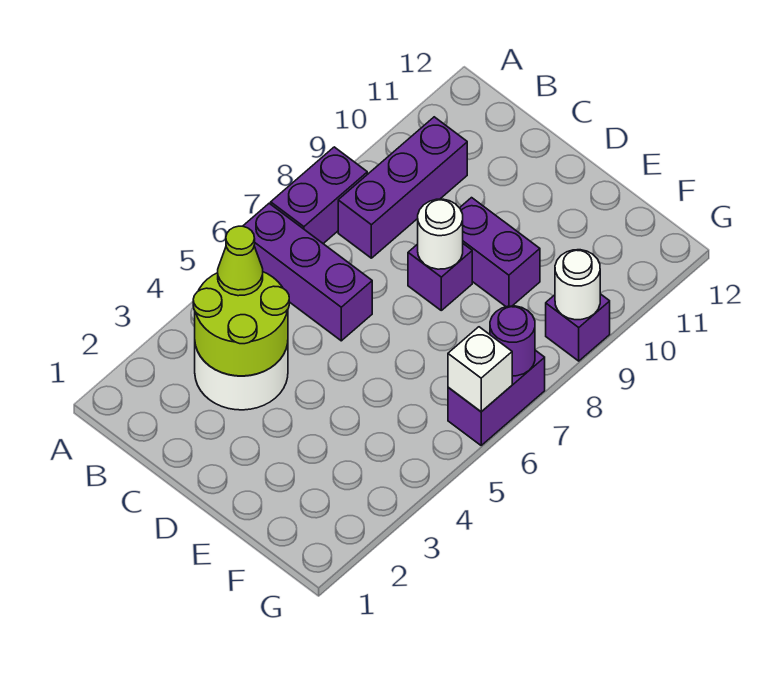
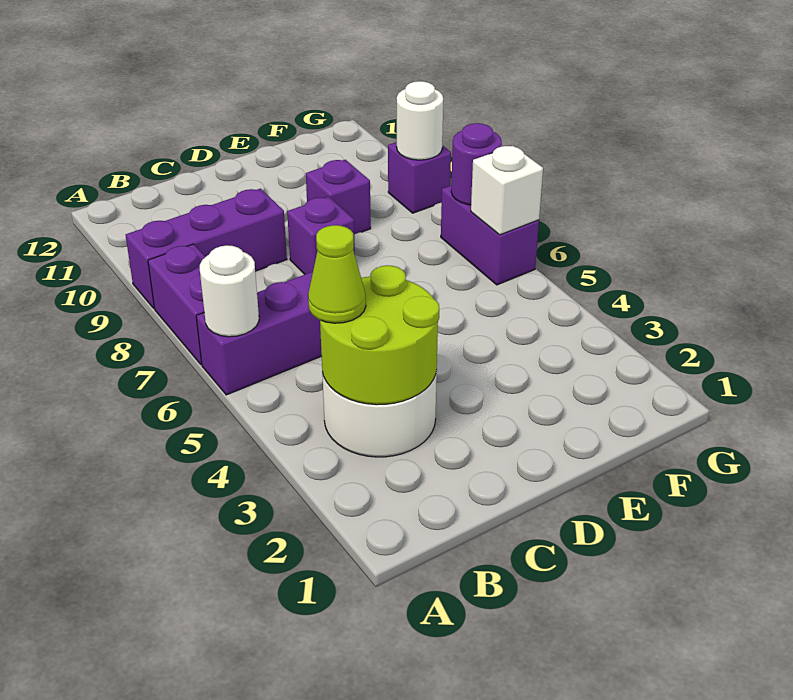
purple brick B8:B10 level 1 -> purple brick A9:C9 level 1
white round brick D8 level 2 -> white round brick A6 level 2
purple brick D9:E9 level 1 -> purple brick E9 level 1

